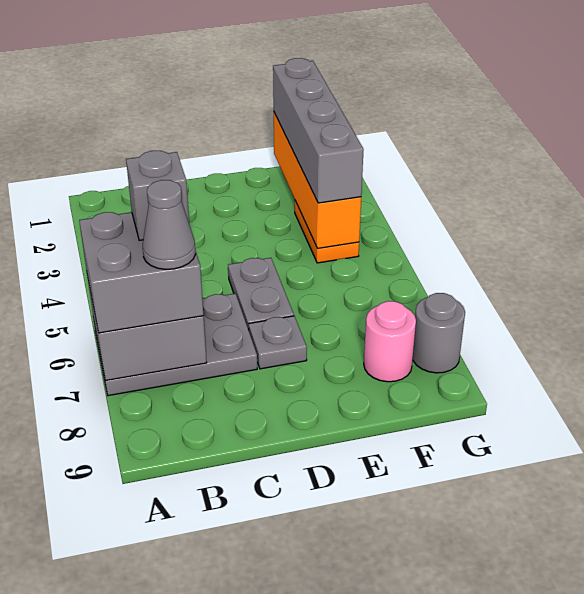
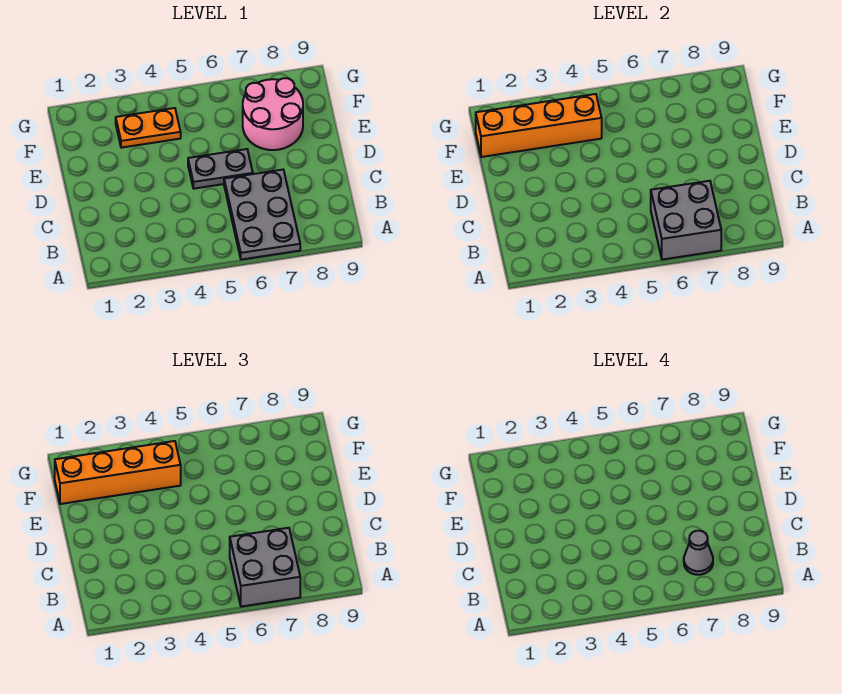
grey brick B6 level 4 -> none
grey plate D7 level 1 -> none
grey brick F1:F4 level 3 -> orange brick F1:F4 level 3
pink round brick F8 level 1 -> pink round brick E7:F8 level 1
grey round brick G8 level 1 -> none

